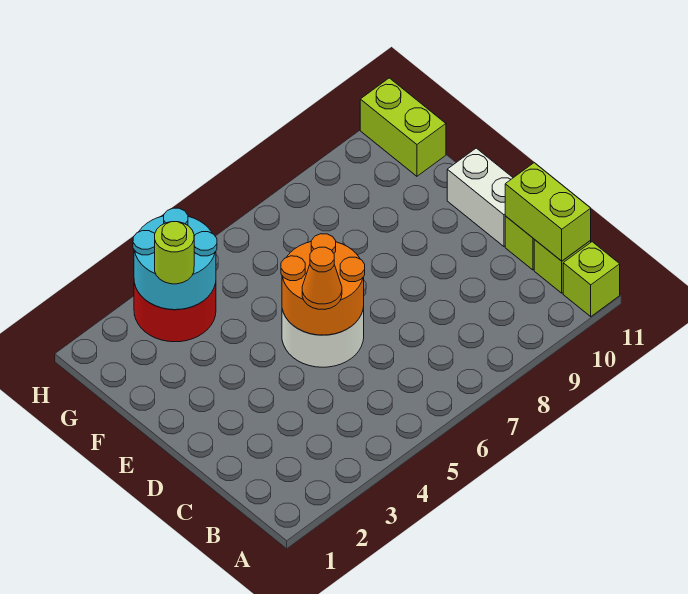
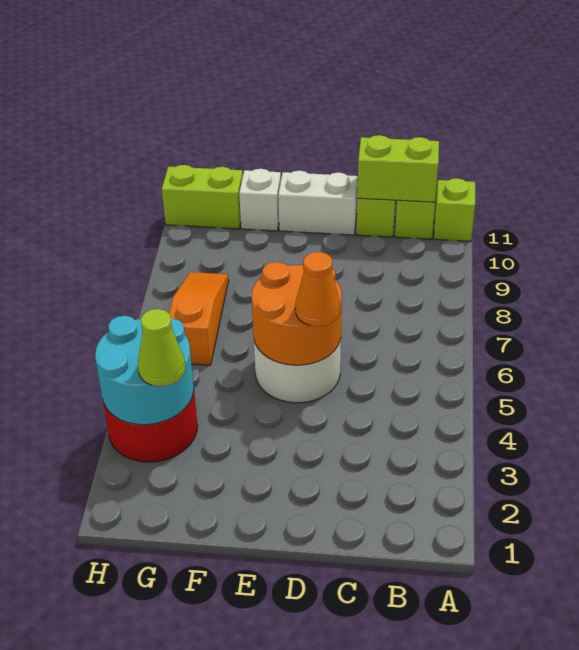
none -> white brick F11 level 1
lime round brick G3 level 3 -> lime cone G3 level 3
none -> orange slope G6:G8 level 1 top 6

